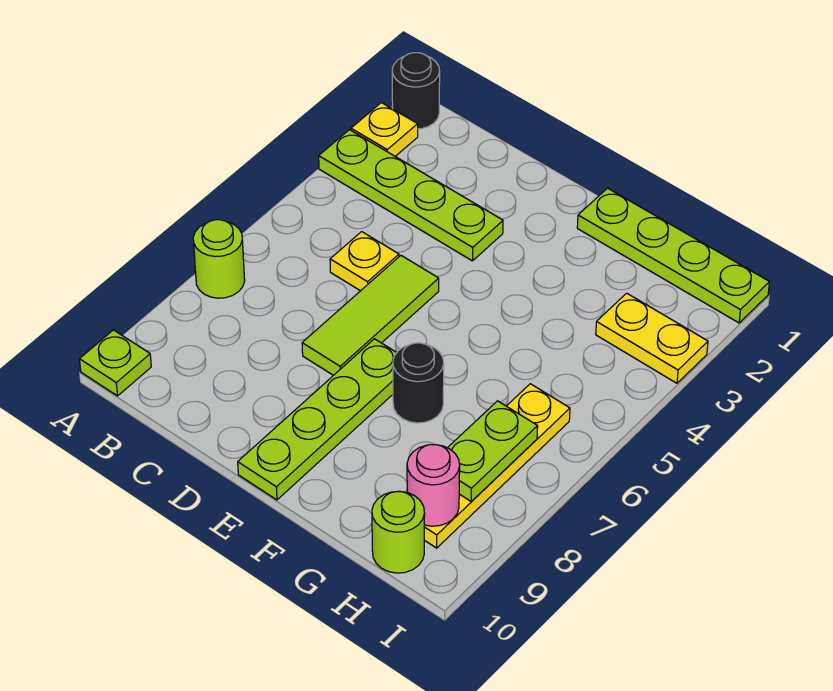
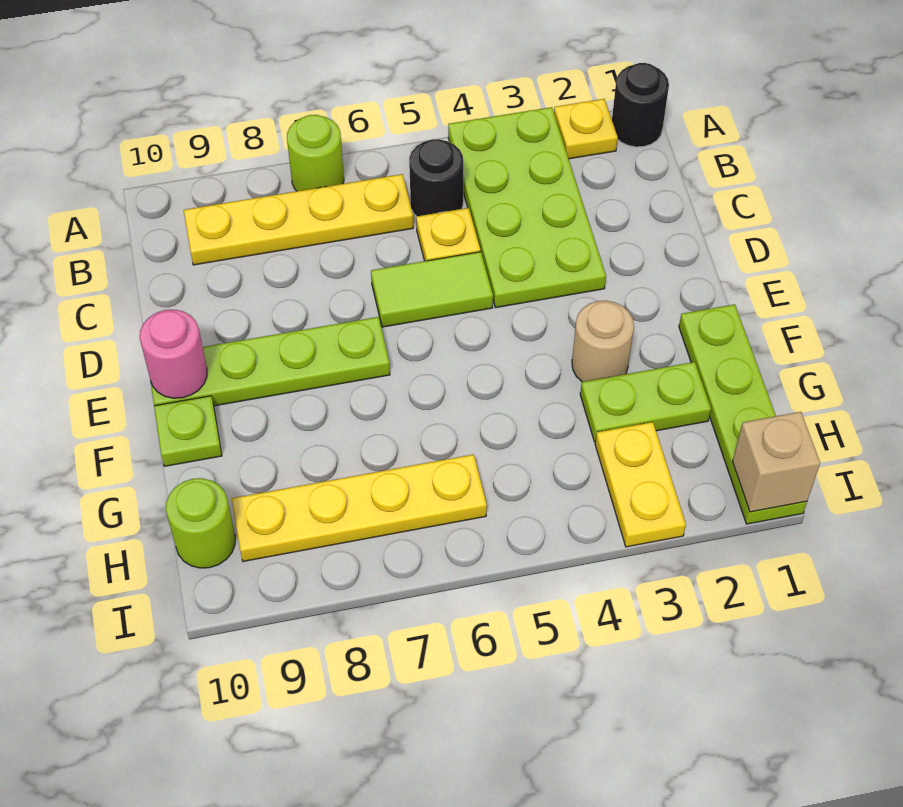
lime plate A3:D3 level 1 -> lime plate A3:D4 level 1
lime plate A10 level 1 -> lime plate F10 level 1
none -> yellow plate B6:B9 level 1
lime tile D5:D7 level 1 -> lime tile D5:D6 level 1
none -> tan round brick F3 level 1
black round brick F7 level 1 -> black round brick B5 level 1
lime plate H7:H8 level 2 -> lime plate G2:G3 level 1
pink round brick H9 level 2 -> pink round brick E10 level 2
none -> tan brick I1 level 2

